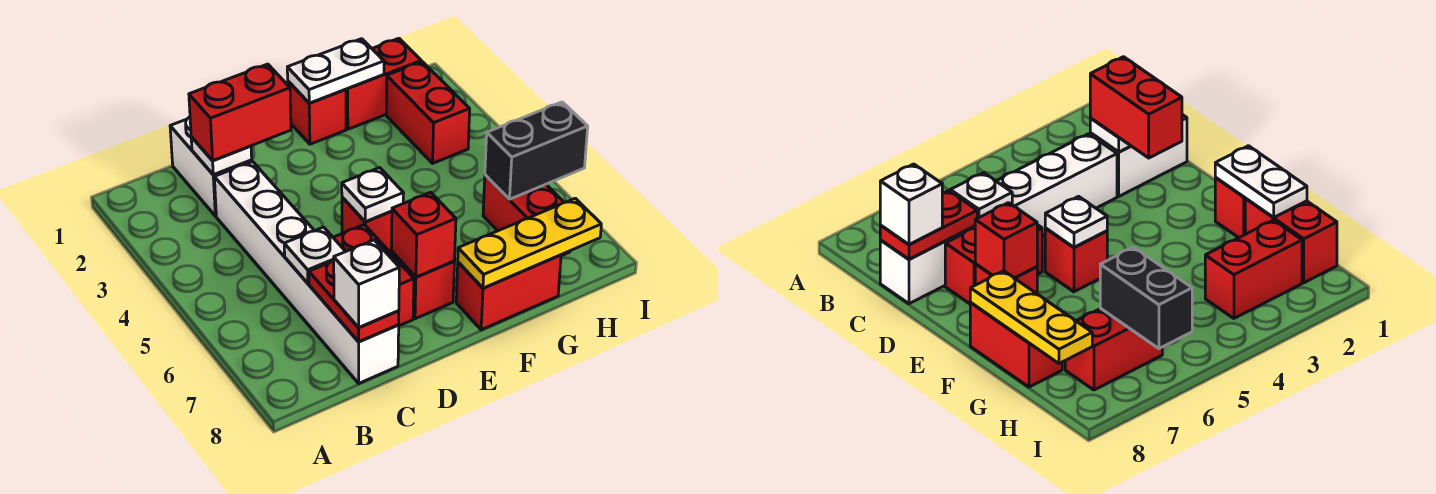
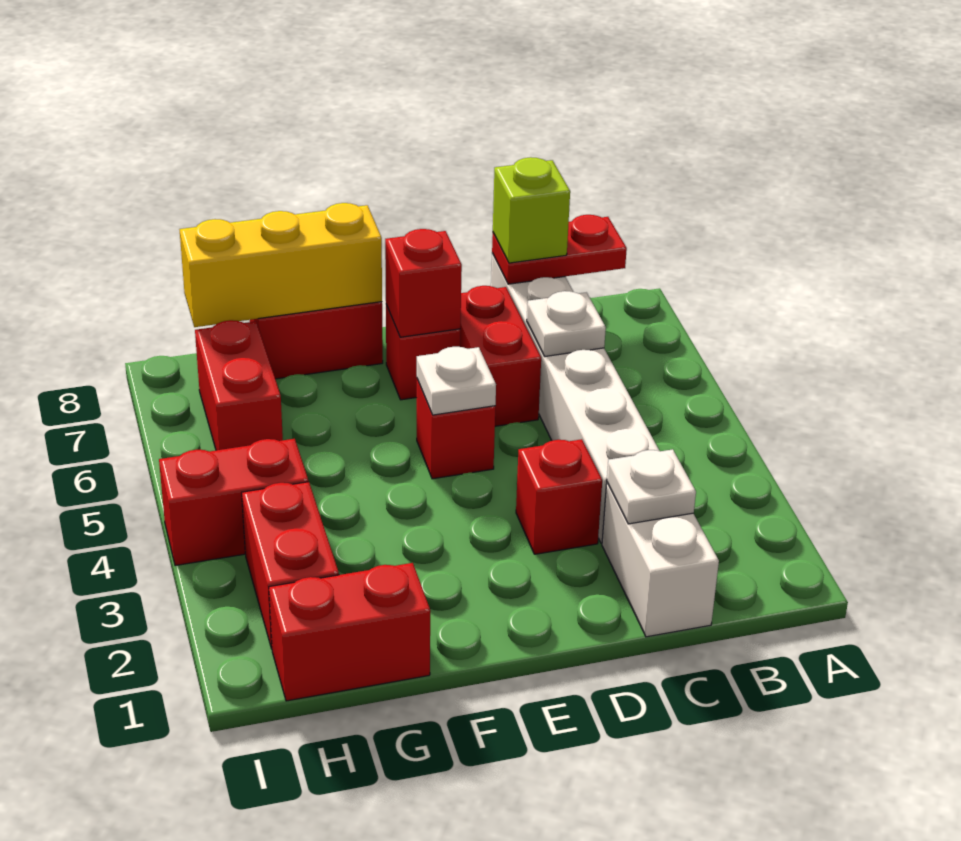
red brick C2:D2 level 3 -> red brick H4:I4 level 1
red plate C7:C8 level 2 -> red plate B8:C8 level 2
white brick C8 level 3 -> lime brick C8 level 3
red brick F1 level 1 -> red brick D3 level 1
white plate F1:G1 level 2 -> none
yellow plate F8:H8 level 2 -> yellow brick F8:H8 level 2
black brick H6:I6 level 2 -> none

